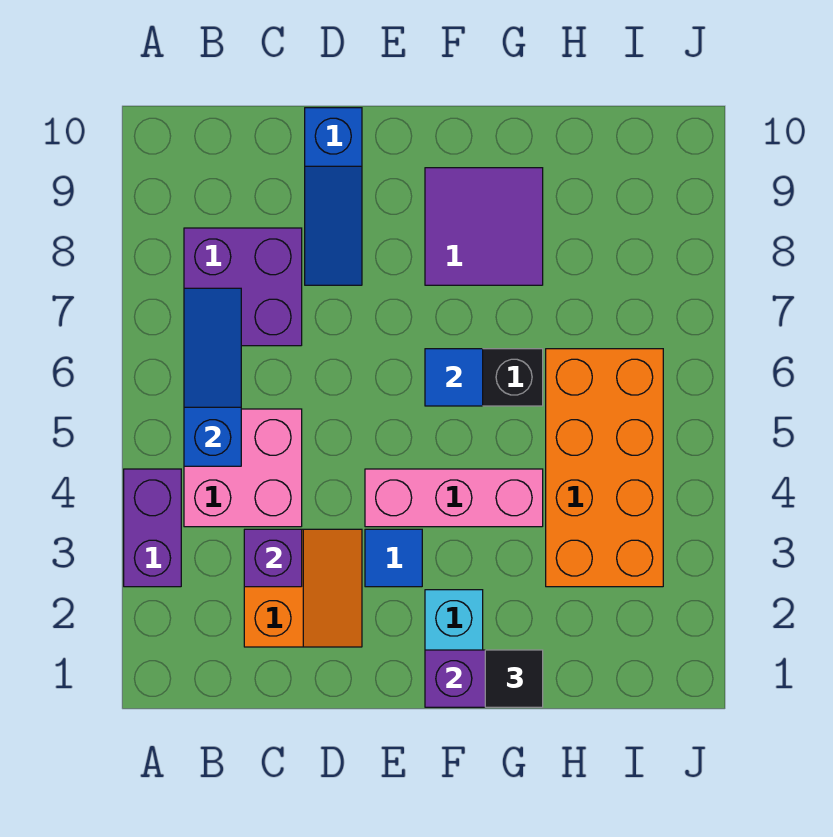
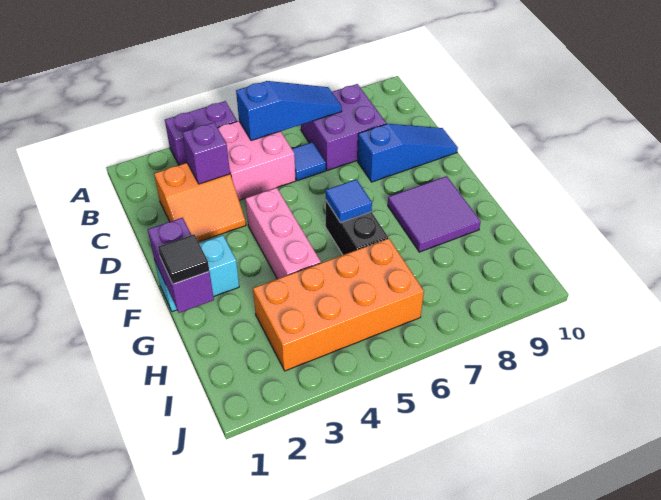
blue slope D8:D10 level 1 top 10 -> blue slope D8:D10 level 1 top 8
blue tile E3 level 1 -> blue tile C6 level 1

